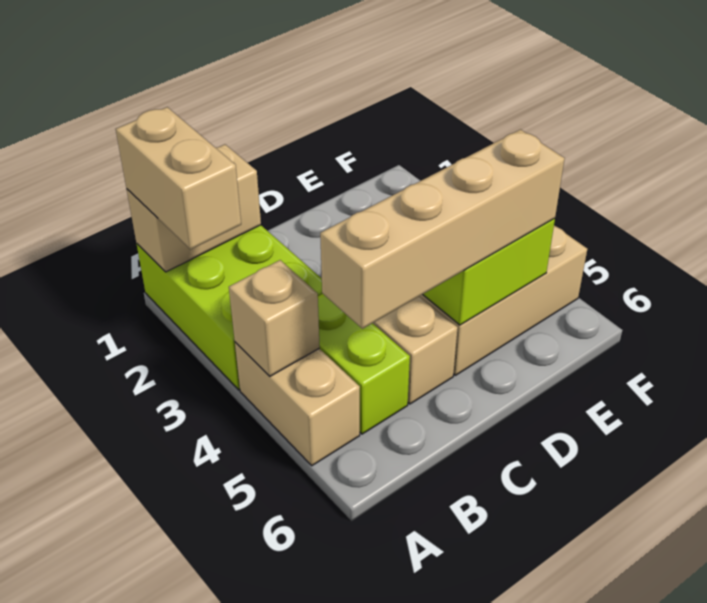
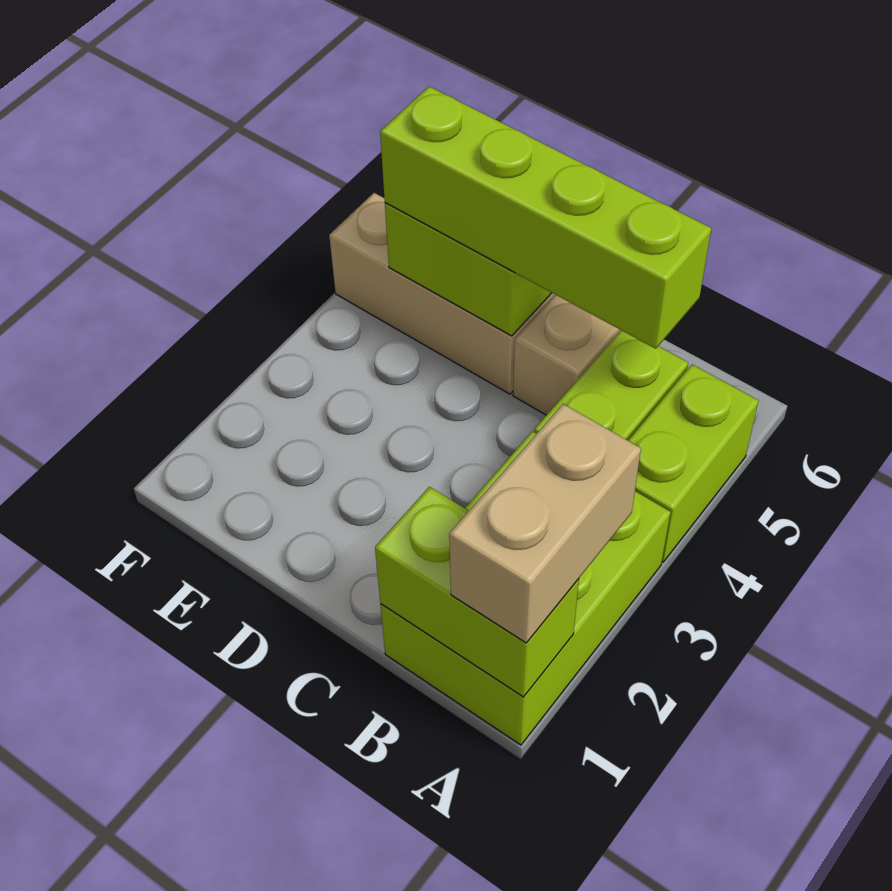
tan brick A1:B1 level 2 -> lime brick A1:B1 level 2
tan brick A4:A5 level 1 -> lime brick A4:A5 level 1
tan brick A4 level 2 -> none
tan brick B5:E5 level 3 -> lime brick B5:E5 level 3

